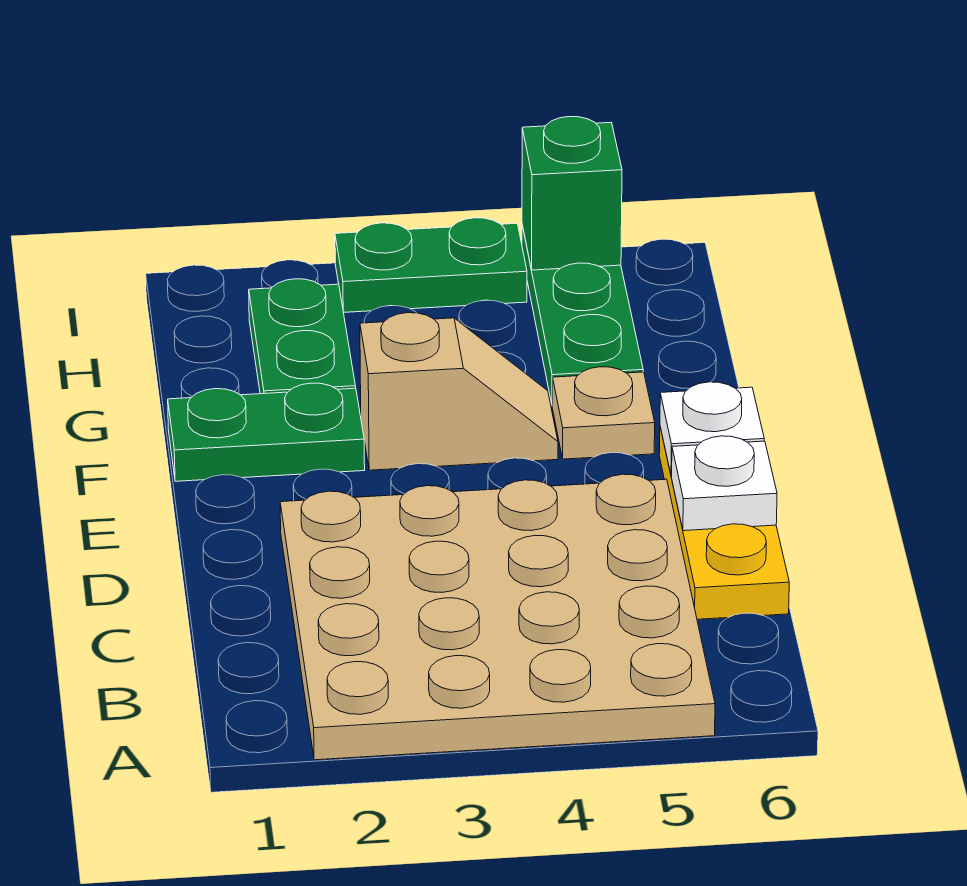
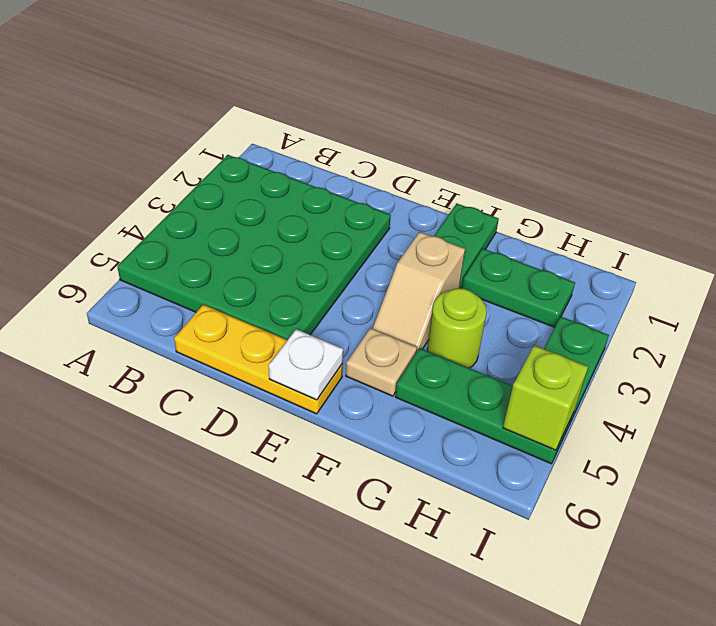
tan plate A2:D5 level 1 -> green plate A2:D5 level 1
white plate D6 level 2 -> none
none -> lime round brick G4 level 1
green brick I5 level 2 -> lime brick I5 level 2

